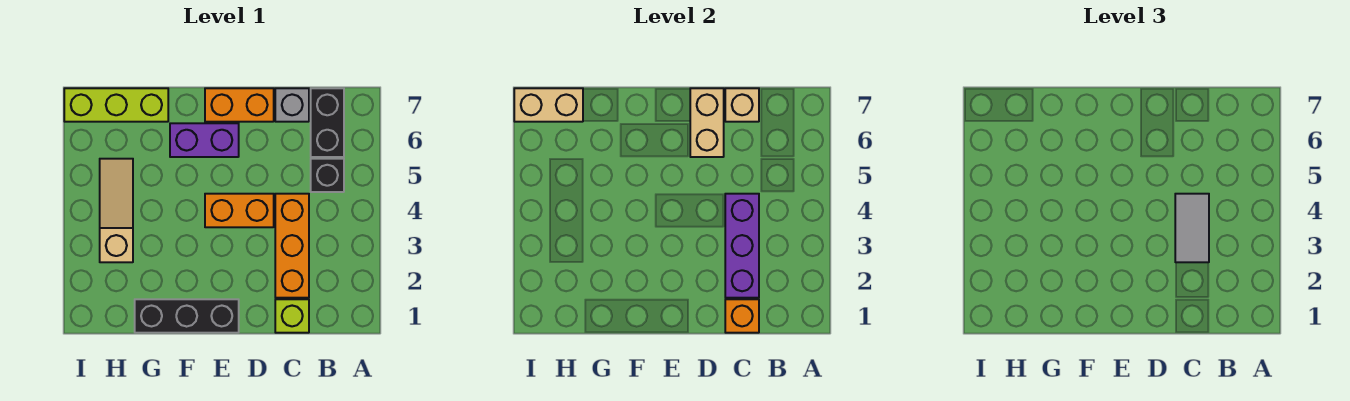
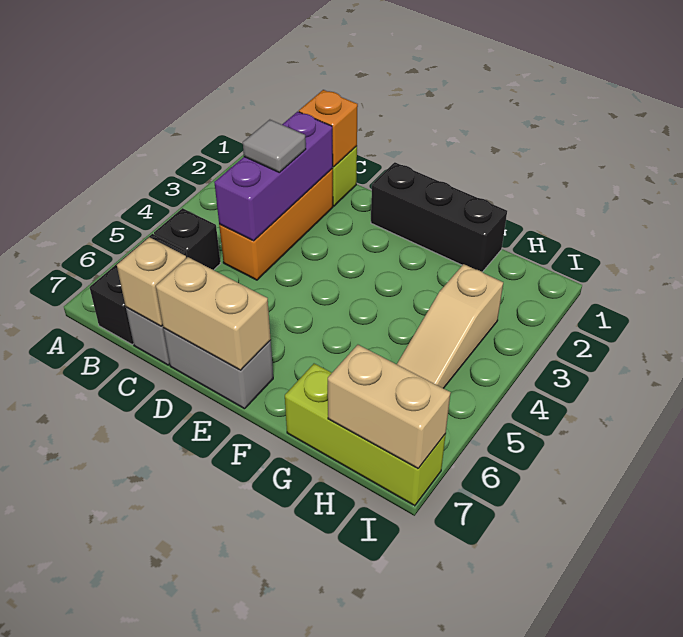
grey tile C3:C4 level 3 -> grey tile C3 level 3
orange brick D4:E4 level 1 -> none
tan brick D6:D7 level 2 -> tan brick D7:E7 level 2
orange brick D7:E7 level 1 -> grey brick D7:E7 level 1
purple brick E6:F6 level 1 -> none

